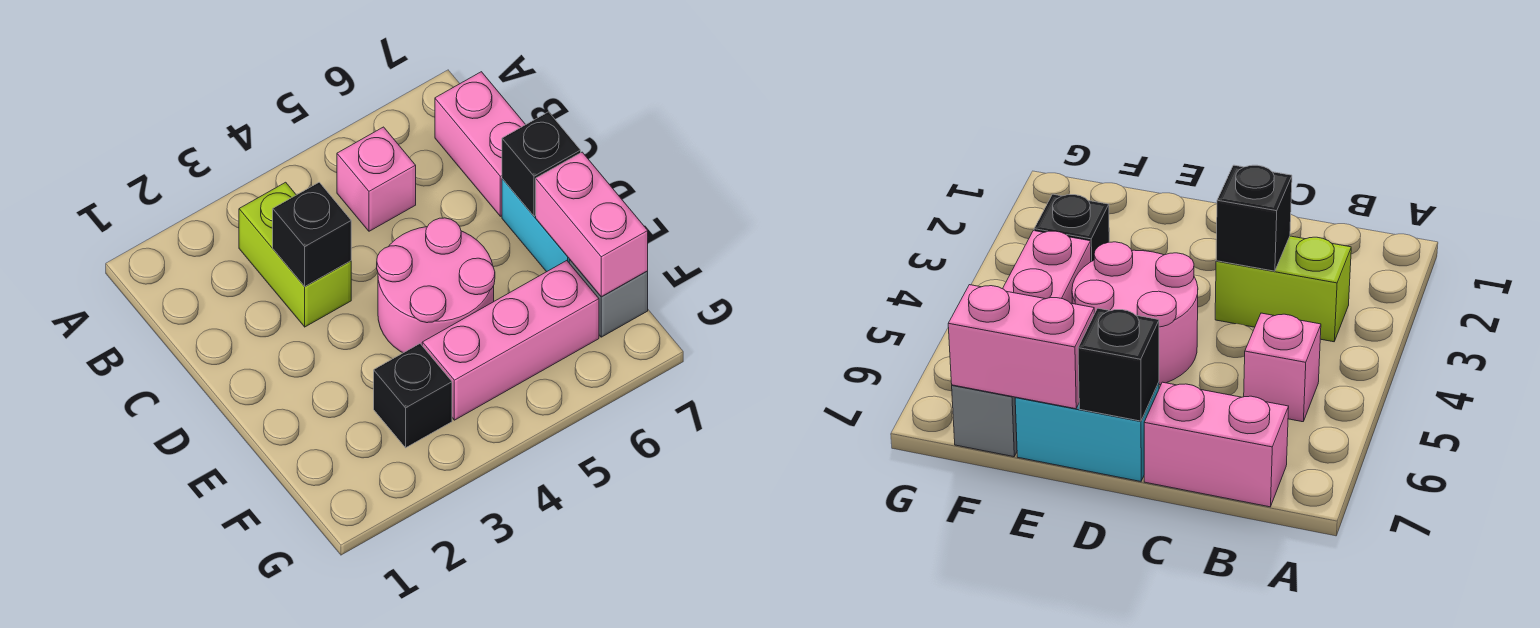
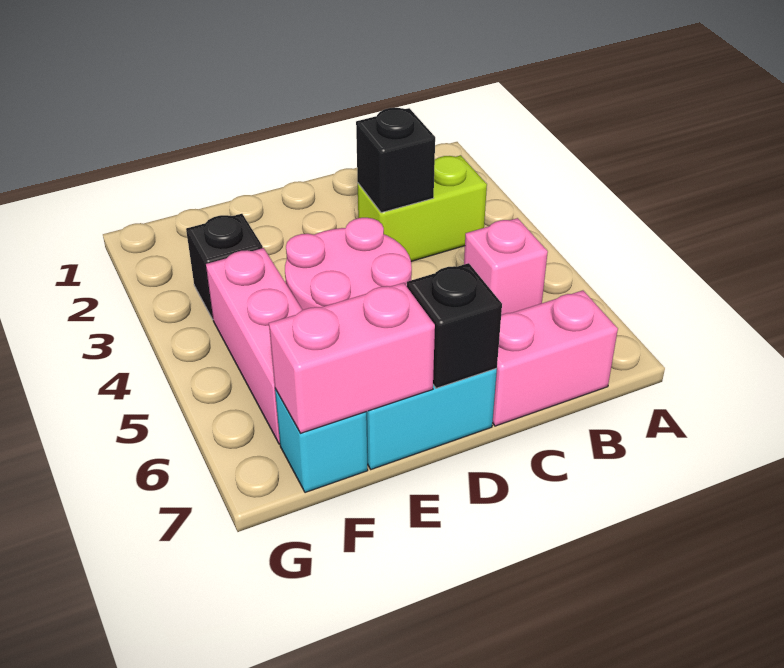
grey brick F7 level 1 -> cyan brick F7 level 1

